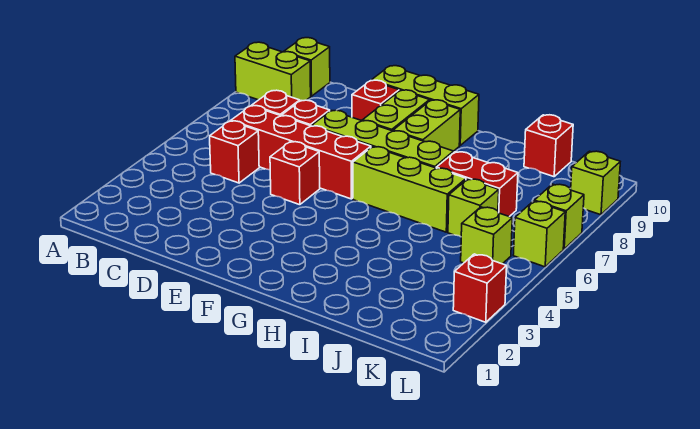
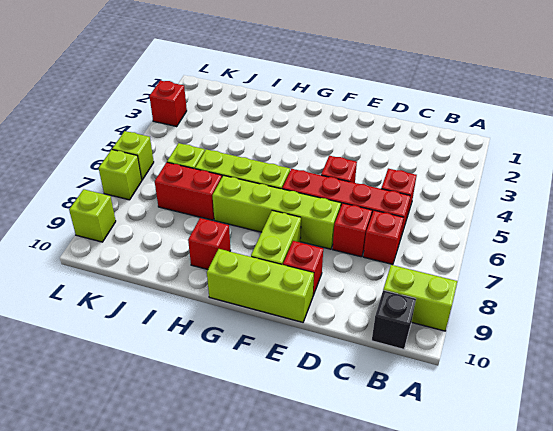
lime brick B10 level 1 -> black brick B10 level 1
lime brick G8:G9 level 1 -> none
red brick J10 level 1 -> red brick H9 level 1
lime brick K5 level 1 -> none

